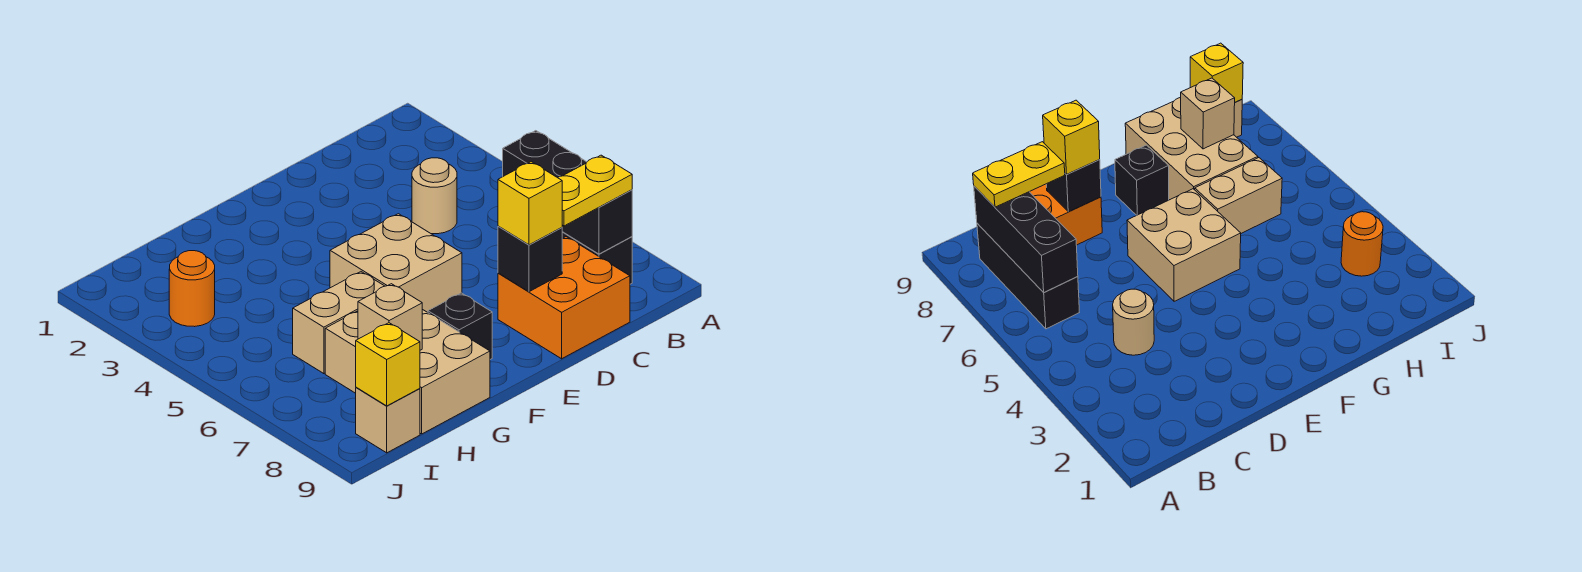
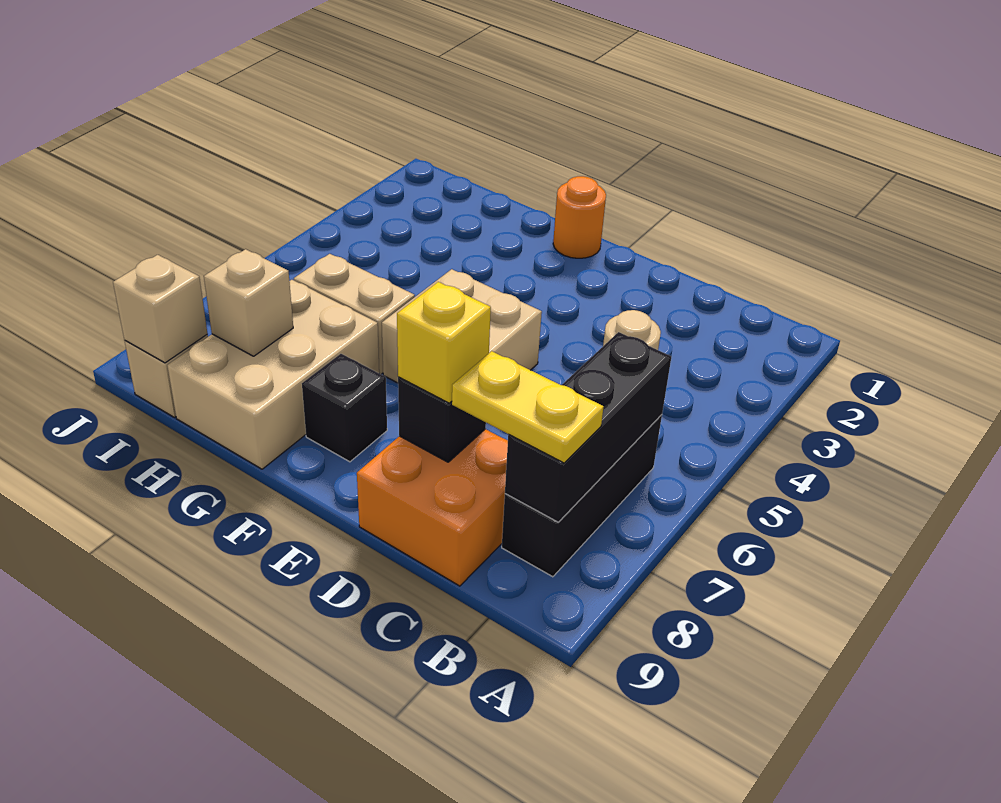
orange round brick I3 level 1 -> orange round brick F1 level 1
yellow brick I9 level 2 -> tan brick I9 level 2

